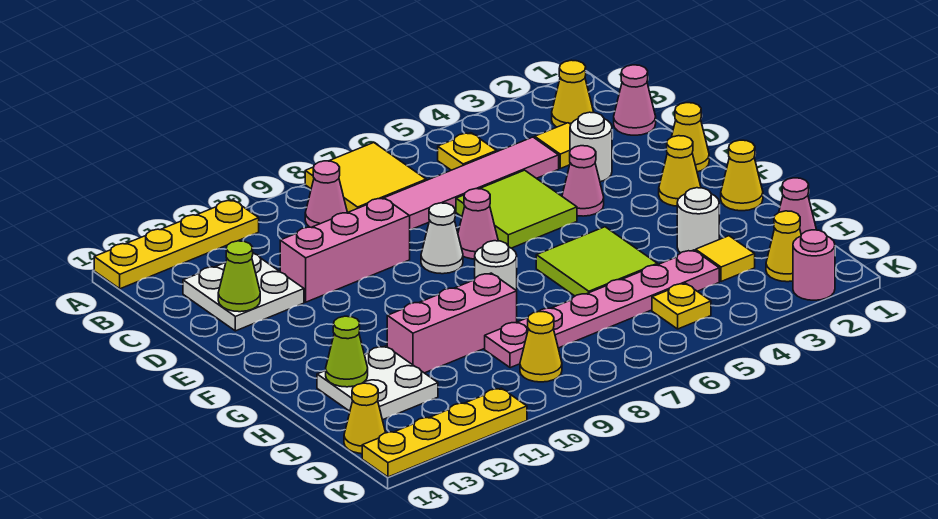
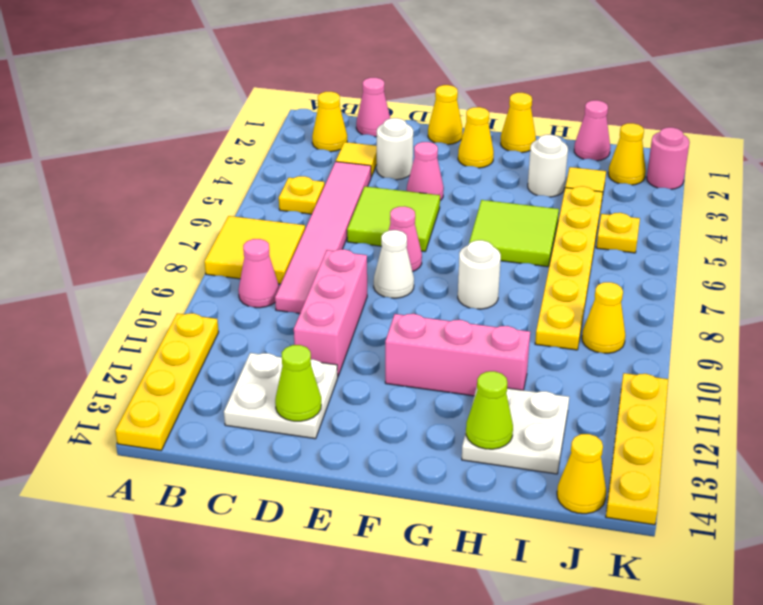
pink brick H9:H11 level 1 -> pink brick F11:H11 level 1
pink plate I4:I9 level 1 -> yellow plate I4:I9 level 1

